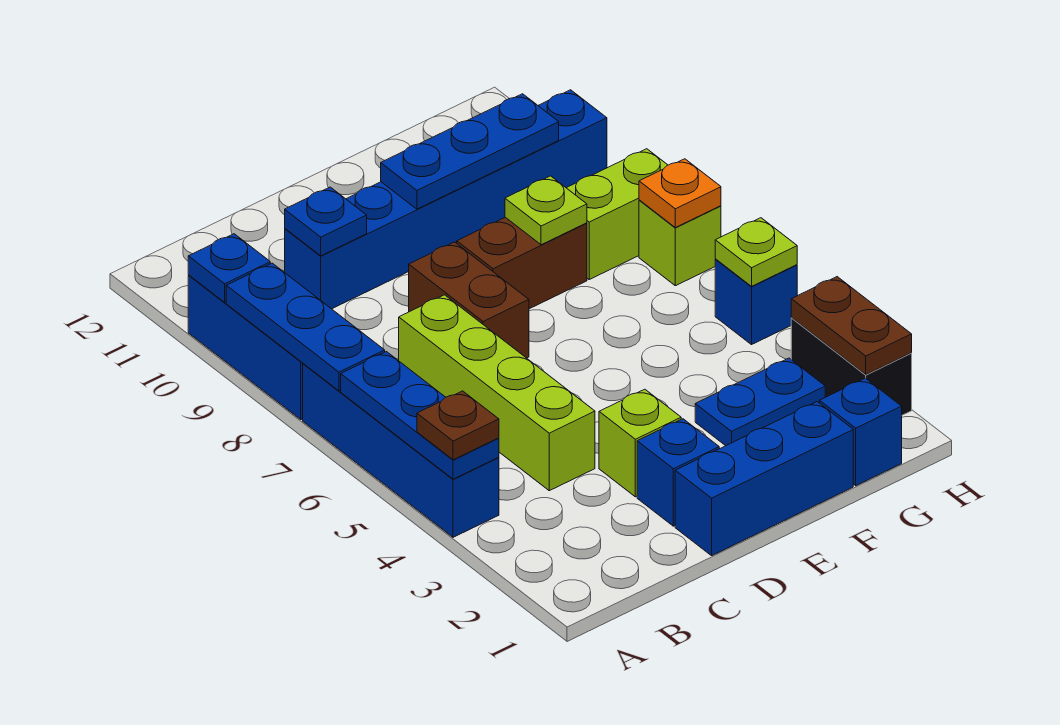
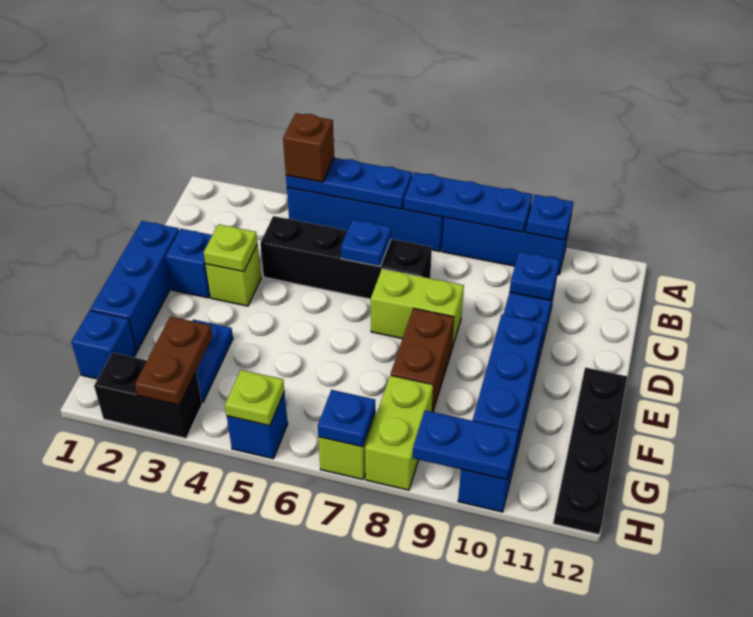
brown plate A4 level 3 -> brown brick A4 level 3
lime brick C4:C7 level 1 -> black brick C4:C7 level 1
none -> blue plate C6 level 2
brown brick D7:D8 level 1 -> lime brick D7:D8 level 1
none -> black plate E12:H12 level 1
lime plate F8 level 2 -> lime plate D3 level 2
brown plate H2:H3 level 2 -> brown plate G3:H3 level 2
orange plate H7 level 2 -> blue plate H7 level 2
none -> blue plate H9:H10 level 2

